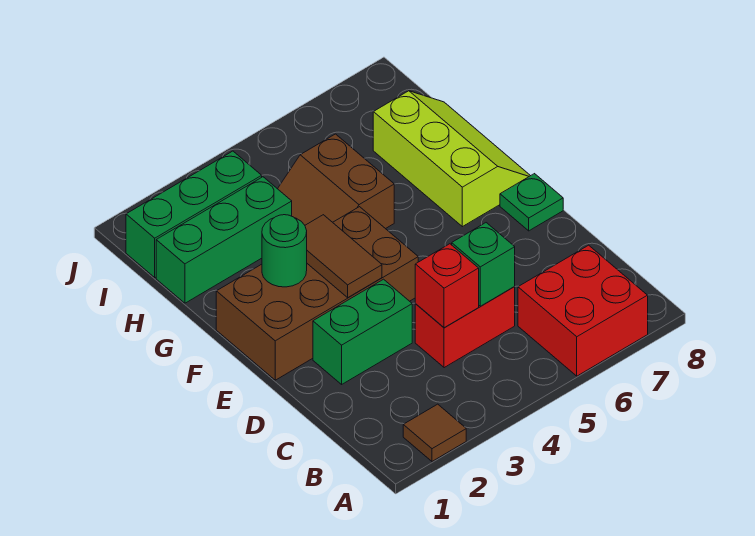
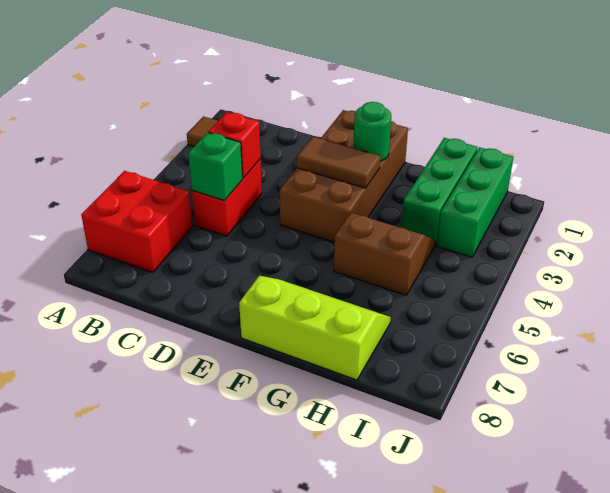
green brick D2:D3 level 1 -> none
green plate E8 level 1 -> none
lime slope F7:H8 level 1 top 7 -> lime slope F7:H8 level 1 top 8

